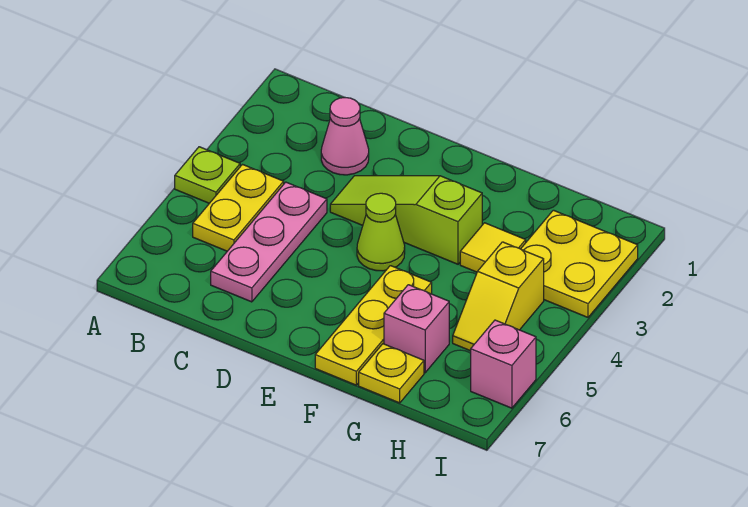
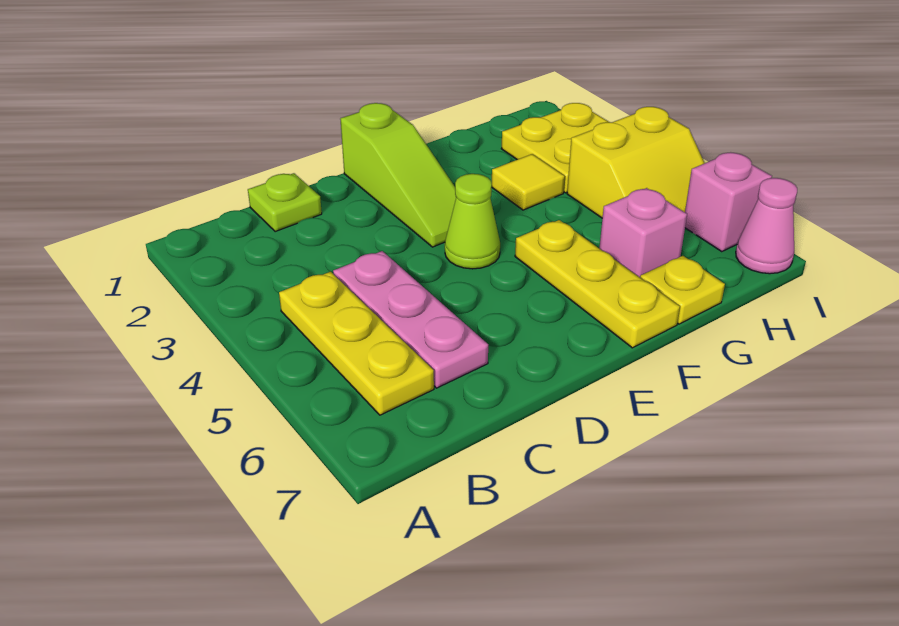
lime plate A4 level 1 -> lime plate C1 level 1
yellow plate B4:B5 level 1 -> yellow plate B4:B6 level 1
pink cone C2 level 1 -> pink cone I7 level 1
lime slope D3:F3 level 1 top F -> lime slope E1:E3 level 1 top 1
yellow slope H4:H5 level 1 top 4 -> yellow slope H4:I5 level 1 top 4

